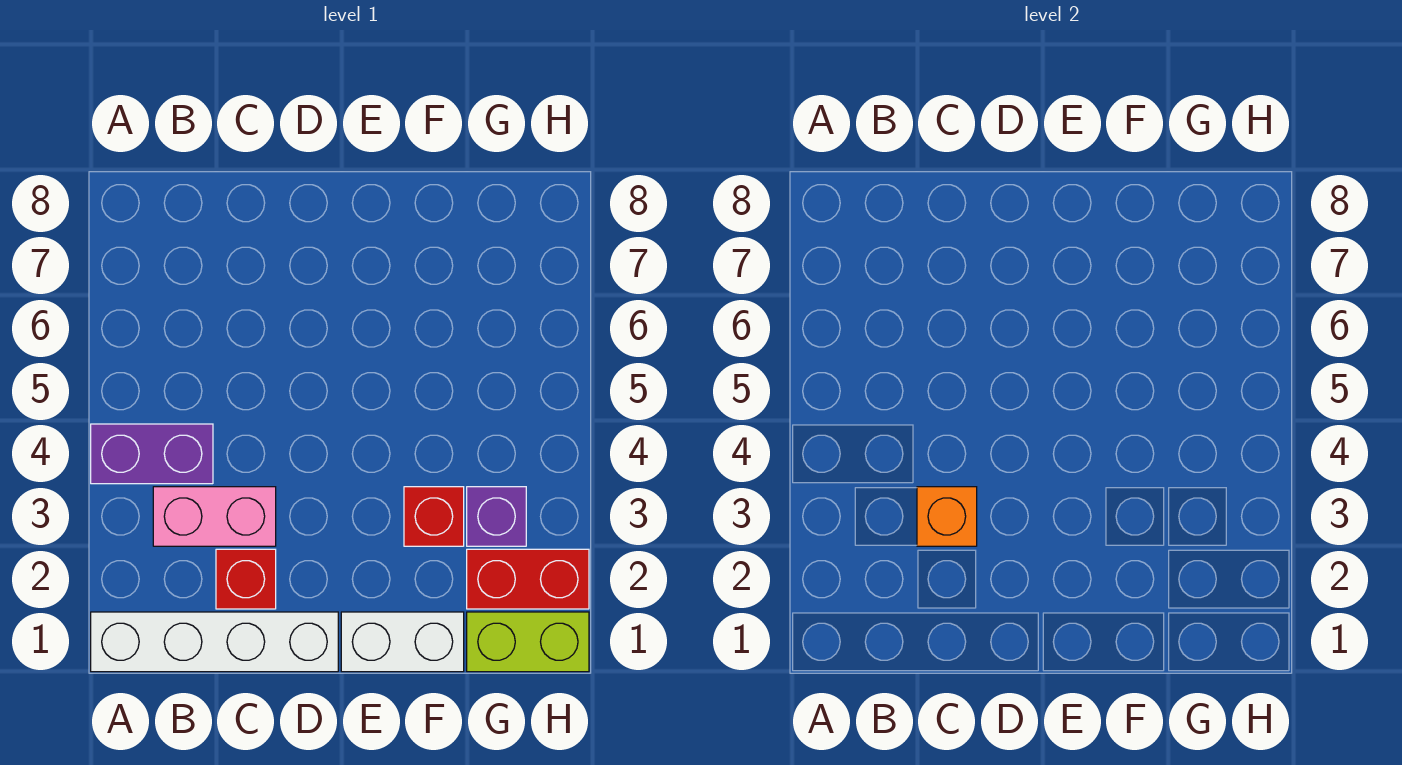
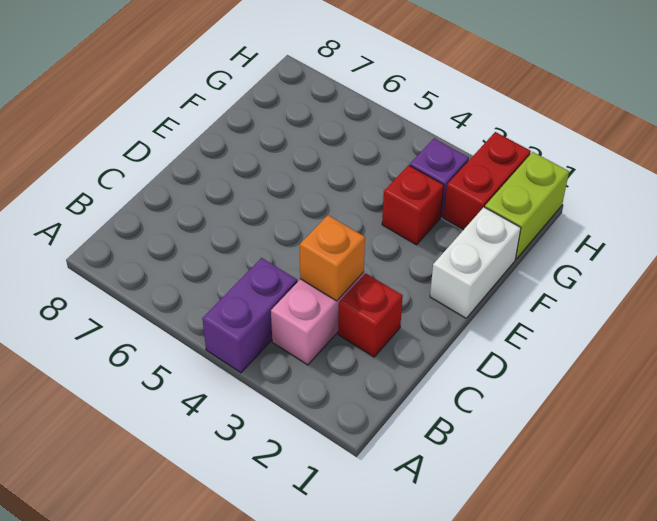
white brick A1:D1 level 1 -> none

